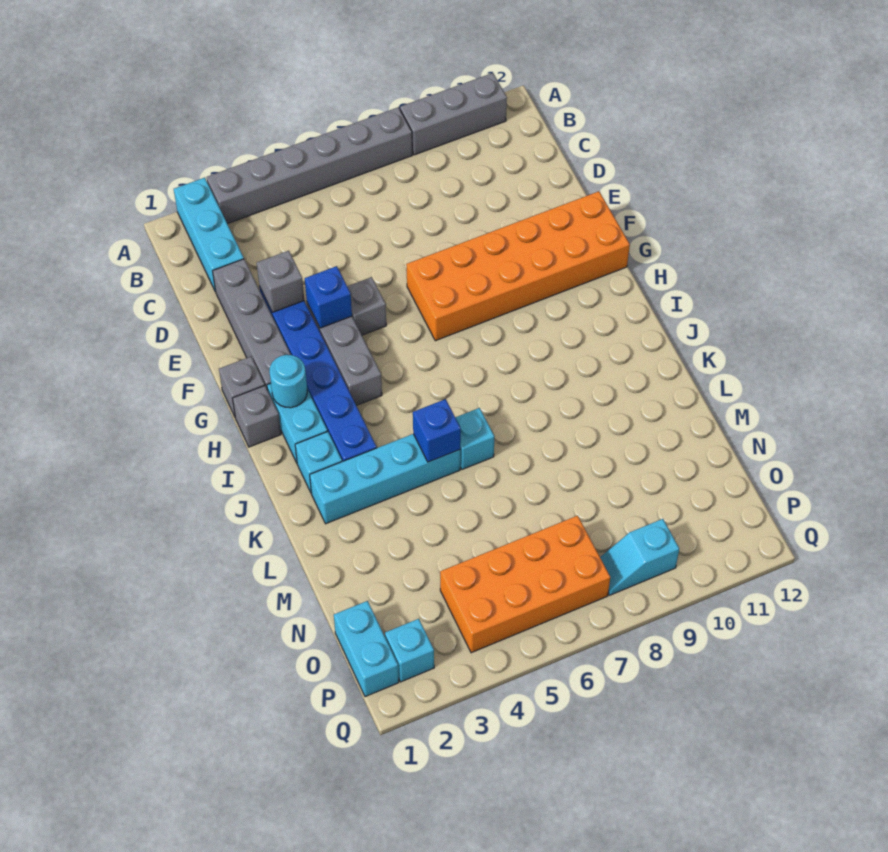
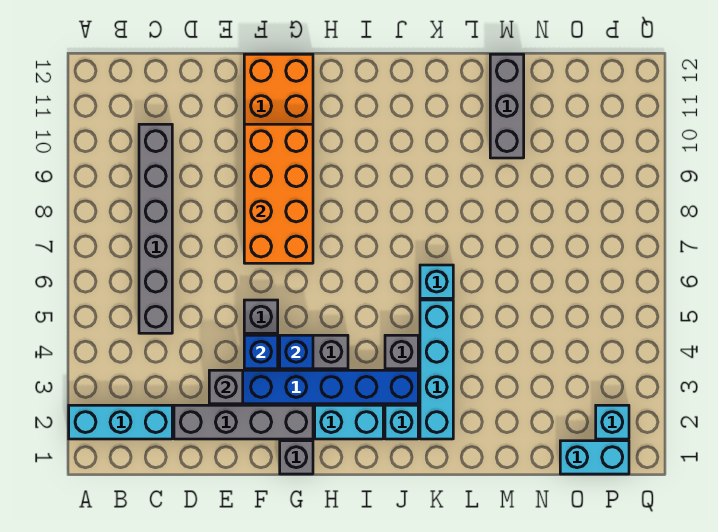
grey brick A3:A8 level 1 -> grey brick C5:C10 level 1
grey brick A9:A11 level 1 -> grey brick M10:M12 level 1
grey brick H1 level 1 -> grey brick J4 level 1
cyan round brick H2 level 2 -> none
blue brick K5 level 2 -> blue brick G4 level 2
orange brick O4:P7 level 1 -> orange brick F7:G10 level 2
cyan slope P8:P9 level 1 top 9 -> none

